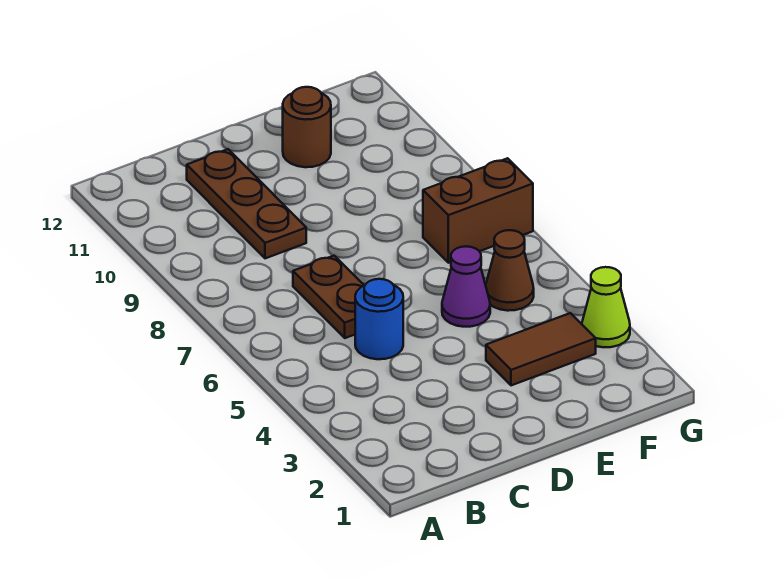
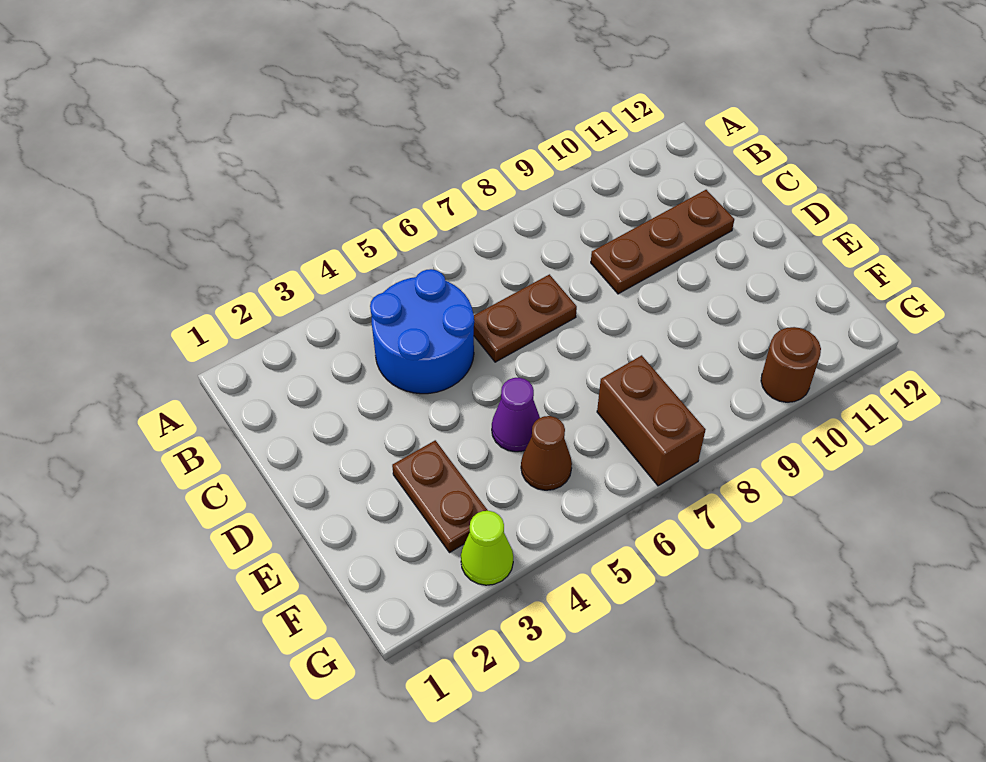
blue round brick C5 level 1 -> blue round brick B4:C5 level 1
brown tile E3:F3 level 1 -> brown plate E3:F3 level 1
brown round brick E11 level 1 -> brown round brick G10 level 1

